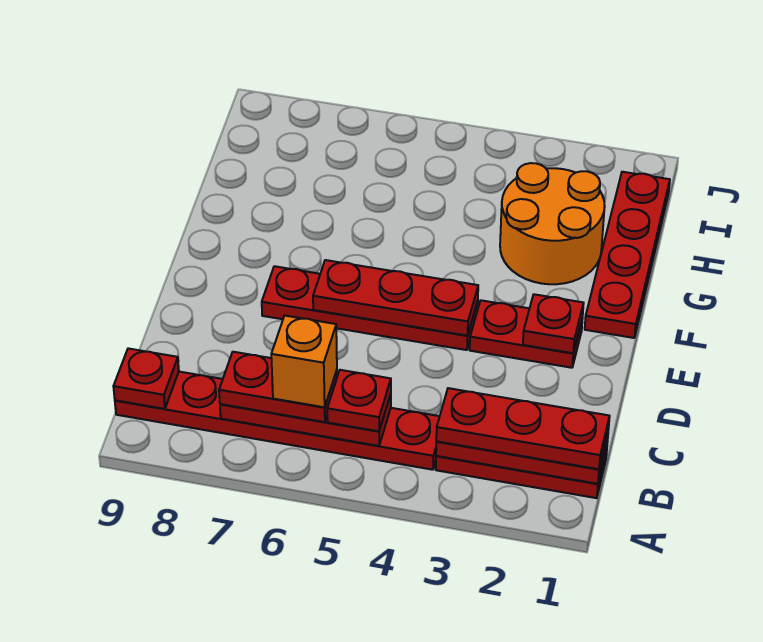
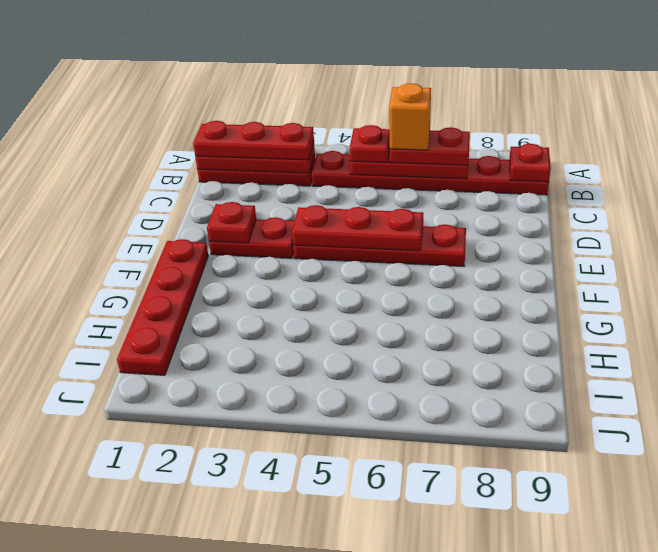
orange round brick G2:H3 level 1 -> none

